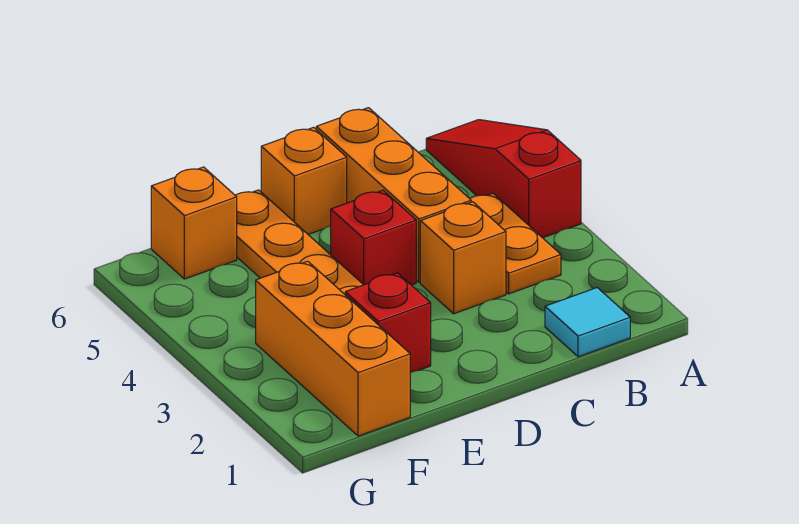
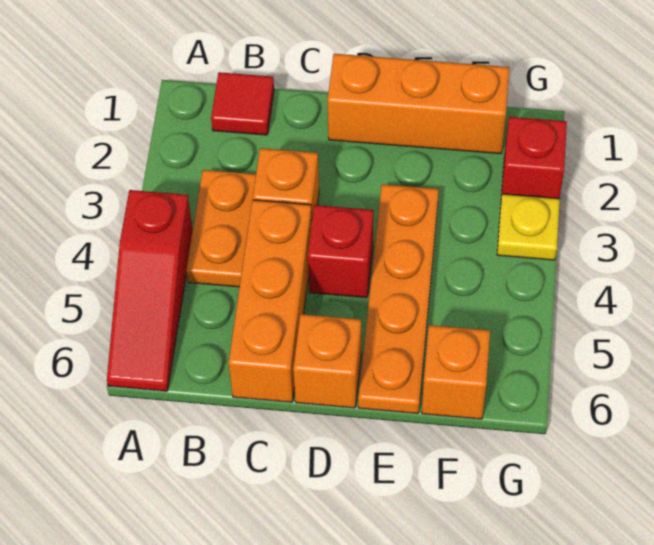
cyan tile B1 level 1 -> red tile B1 level 1
red brick E2 level 1 -> red brick G2 level 1
orange brick F1:F3 level 1 -> orange brick D1:F1 level 1
none -> yellow plate G3 level 1

